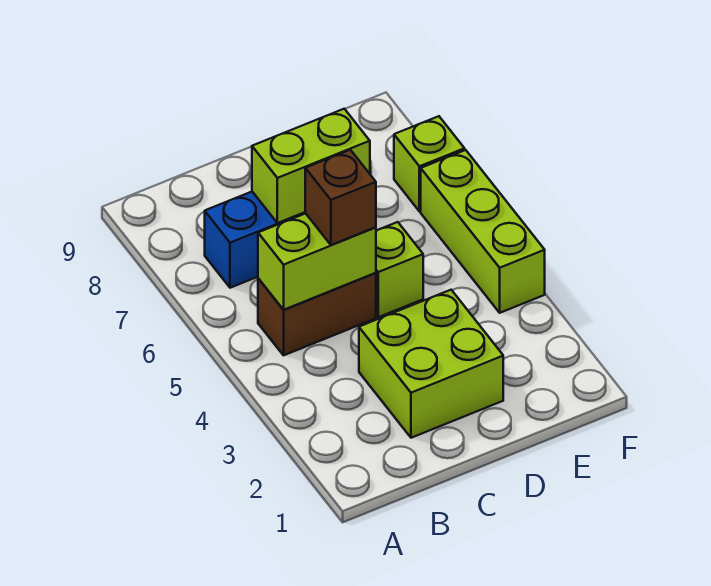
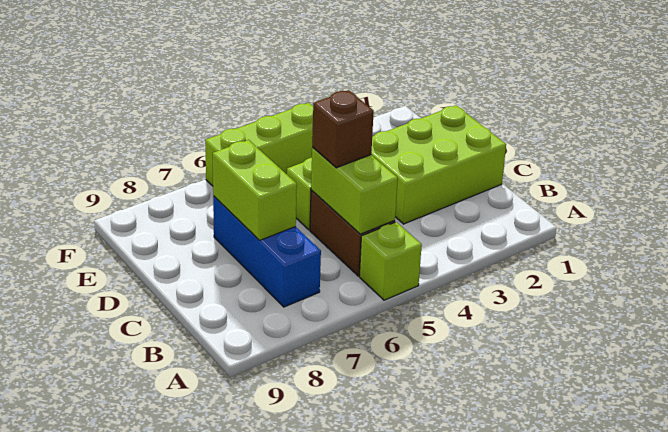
lime brick C2:D3 level 1 -> lime brick C1:D3 level 1
lime brick F7 level 1 -> lime brick A5 level 1

